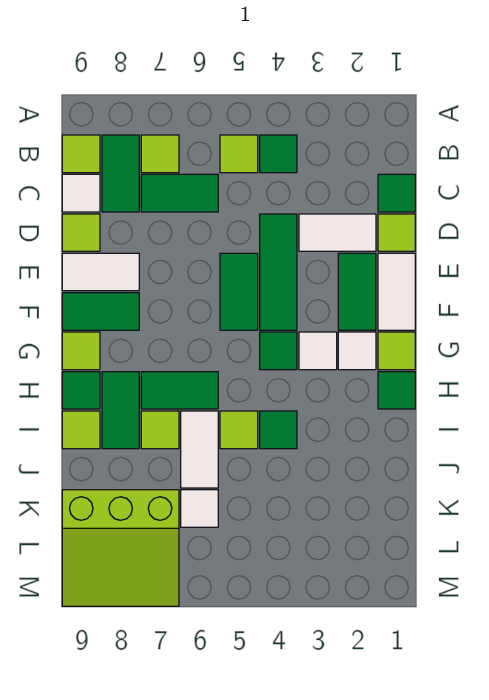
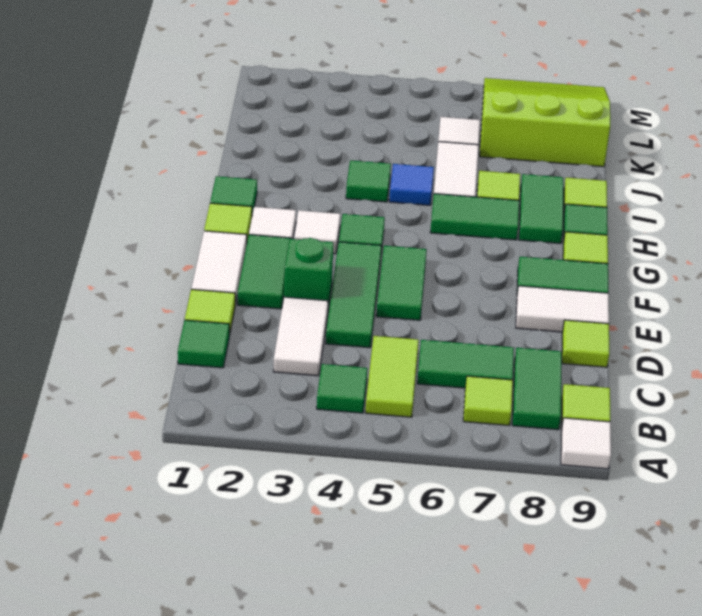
lime tile B5 level 1 -> lime tile B5:C5 level 1
white tile C9 level 1 -> white tile A9 level 1
white tile D2:D3 level 1 -> white tile C3:D3 level 1
none -> green brick E3 level 1
lime tile I5 level 1 -> blue tile I5 level 1

